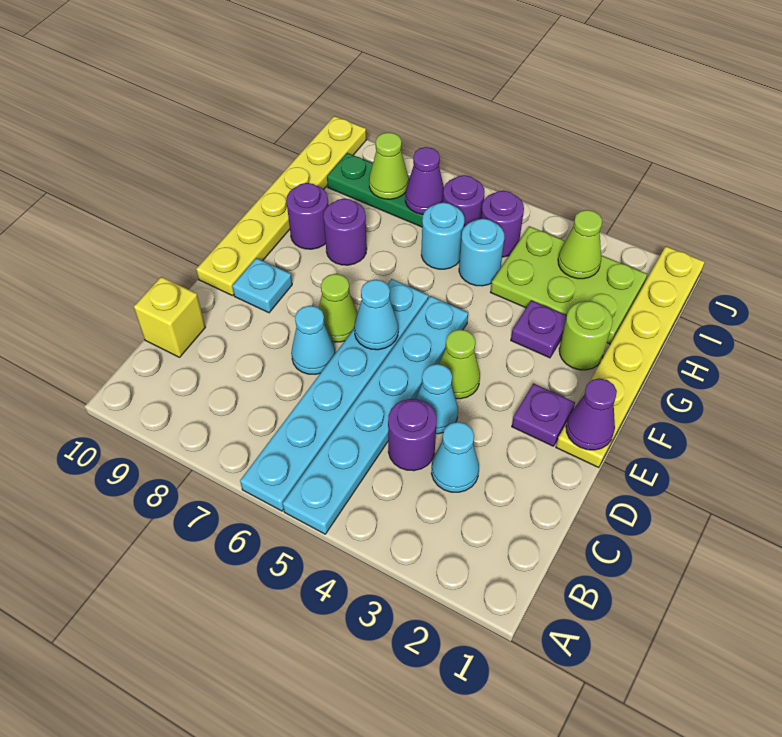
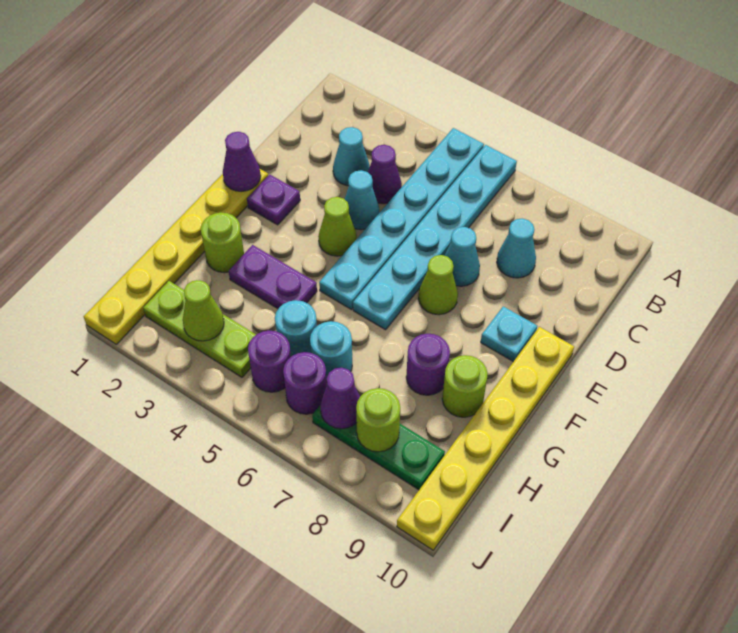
purple round brick C4 level 1 -> purple cone C4 level 1
yellow brick C10 level 1 -> none
cyan cone E6 level 2 -> cyan cone C8 level 1
purple plate G3 level 1 -> purple plate G3:G4 level 1
purple round brick G9 level 1 -> lime round brick G9 level 1
lime plate H2:I4 level 1 -> lime plate I2:I4 level 1
lime cone I8 level 2 -> lime round brick I8 level 2

